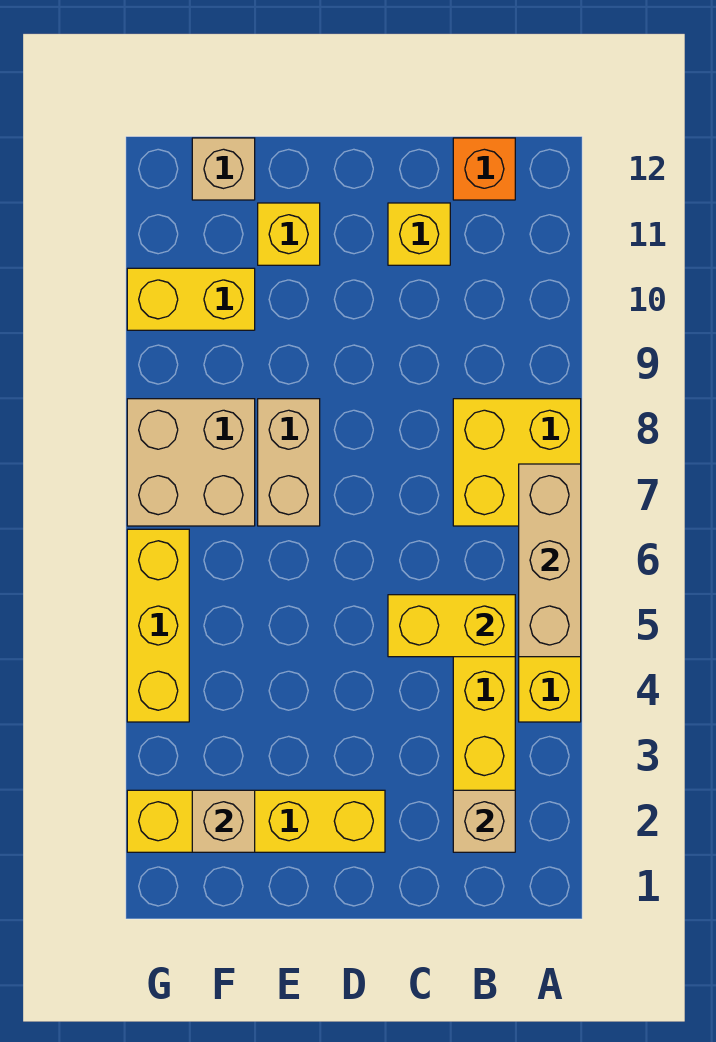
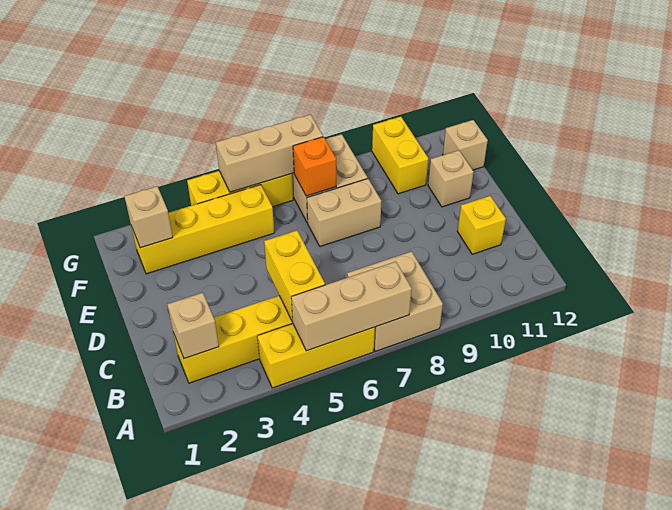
yellow brick A7:B8 level 1 -> tan brick A7:B8 level 1
orange brick B12 level 1 -> orange brick F7 level 2
yellow brick D2:G2 level 1 -> yellow brick F2:F5 level 1
yellow brick E11 level 1 -> tan brick E11 level 1
none -> tan brick G5:G7 level 2

